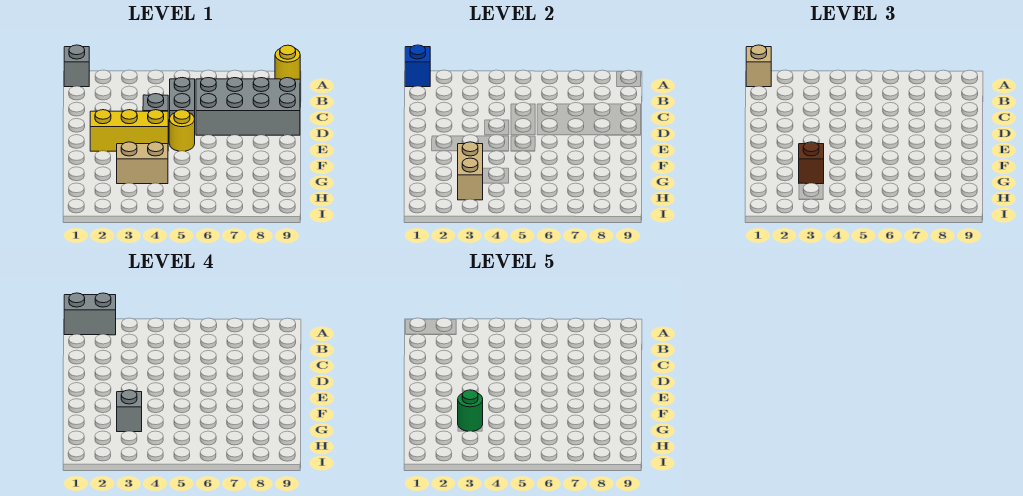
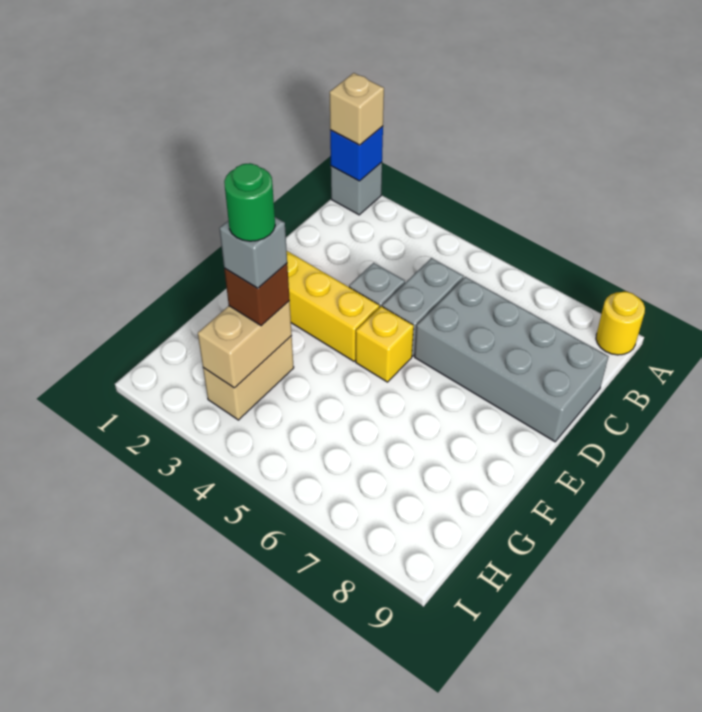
grey brick A1:A2 level 4 -> none
yellow round brick E5 level 1 -> yellow brick E5 level 1
tan brick G3:G4 level 1 -> tan brick G3:H3 level 1

